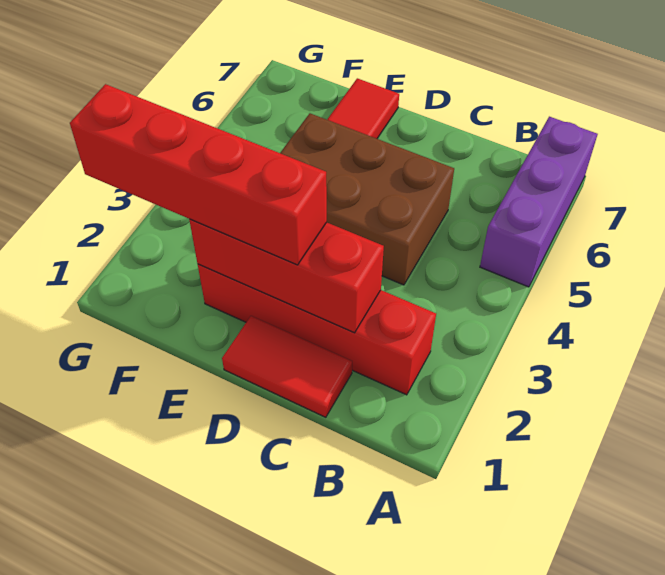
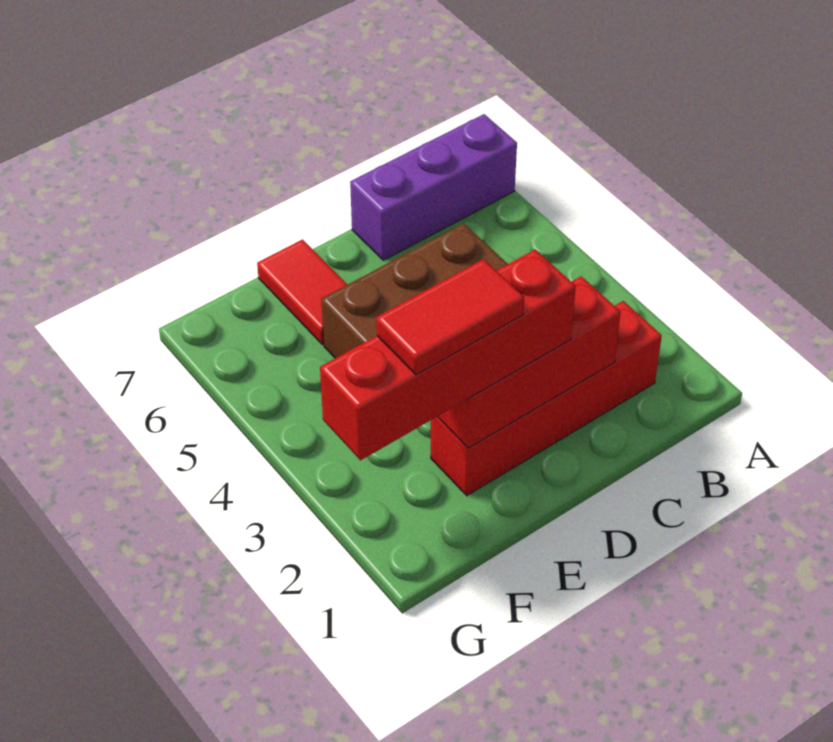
purple brick A5:A7 level 1 -> purple brick A7:C7 level 1
red tile C1:D1 level 1 -> red tile E2:F2 level 4

